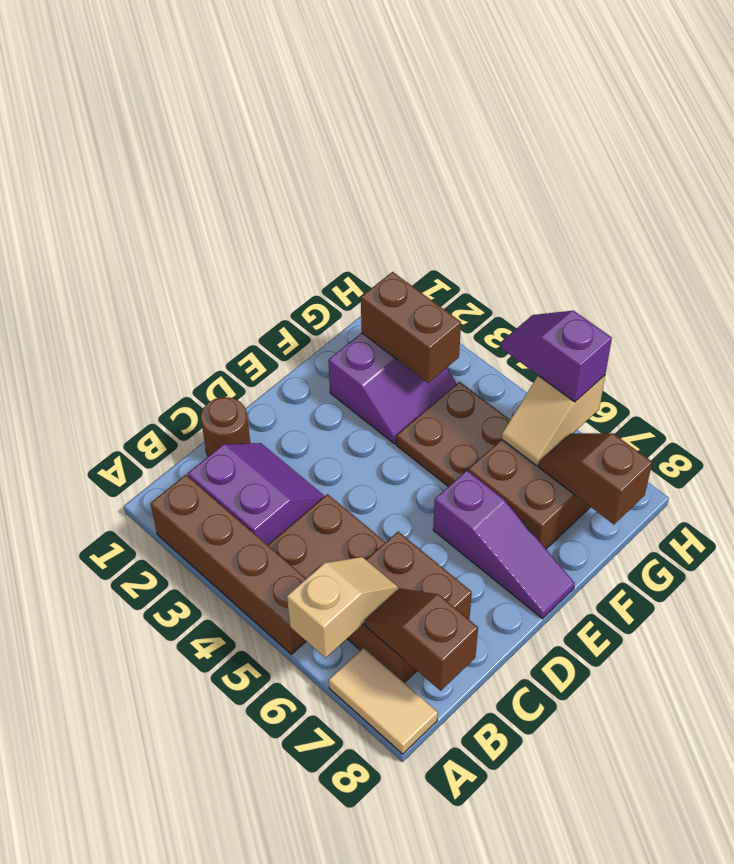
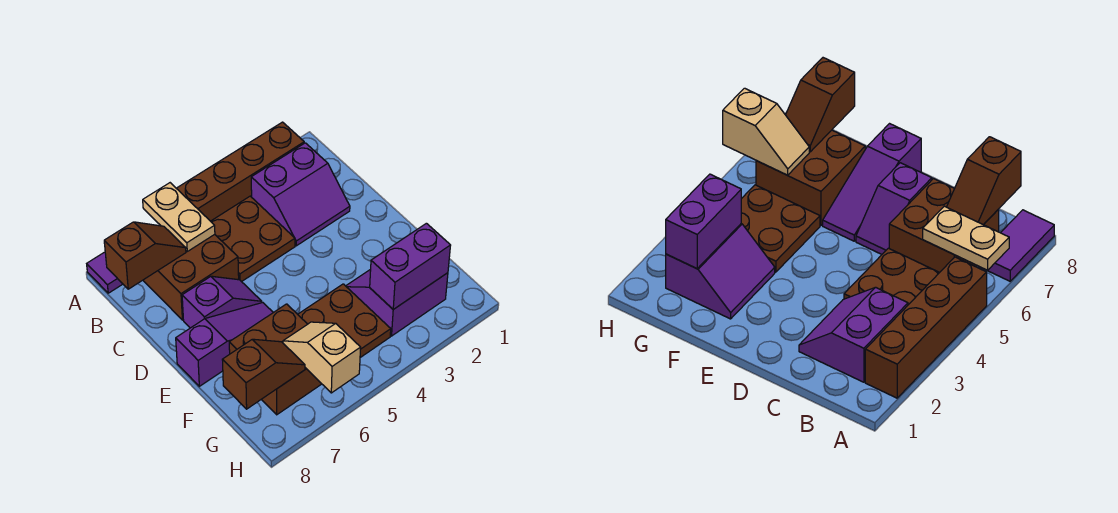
tan slope A6:B6 level 2 top A -> tan plate A6:B6 level 2
tan tile A7:A8 level 1 -> purple tile A7:A8 level 1
brown round brick C1 level 1 -> none
purple slope E6:E8 level 1 top 6 -> purple slope E6:E8 level 1 top 8
purple slope F2:G3 level 1 top 2 -> purple slope F2:G3 level 1 top G
brown brick G2:G3 level 2 -> purple brick G2:G3 level 2
purple slope H5:H6 level 3 top 6 -> purple slope D6:D7 level 1 top 7

